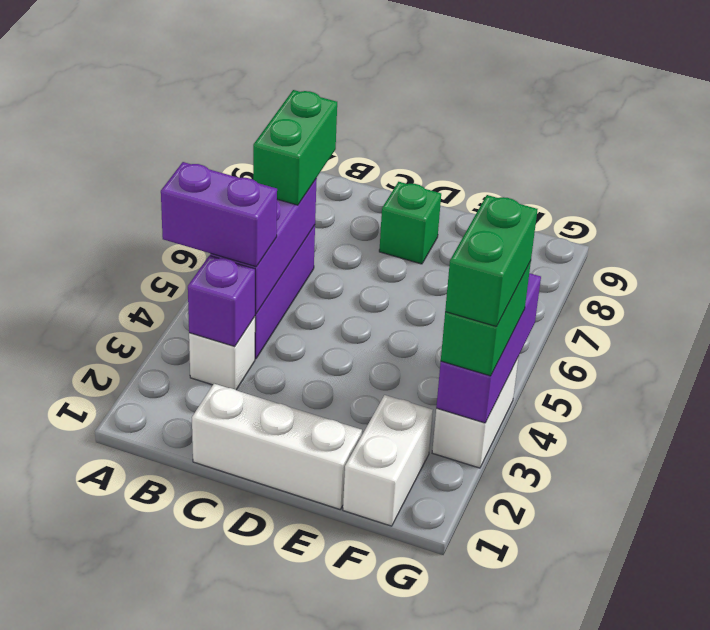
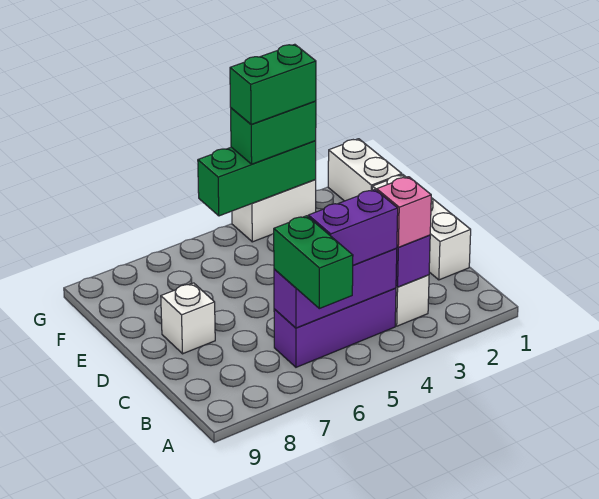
purple brick A4:B4 level 3 -> purple brick B4:B5 level 3
none -> pink brick B3 level 3
green brick B6:B7 level 3 -> green brick A6:B6 level 3
green brick D8 level 1 -> white brick D8 level 1
white brick F1:F2 level 1 -> white brick F1:G1 level 1
purple brick G3:G5 level 2 -> green brick G3:G5 level 2

